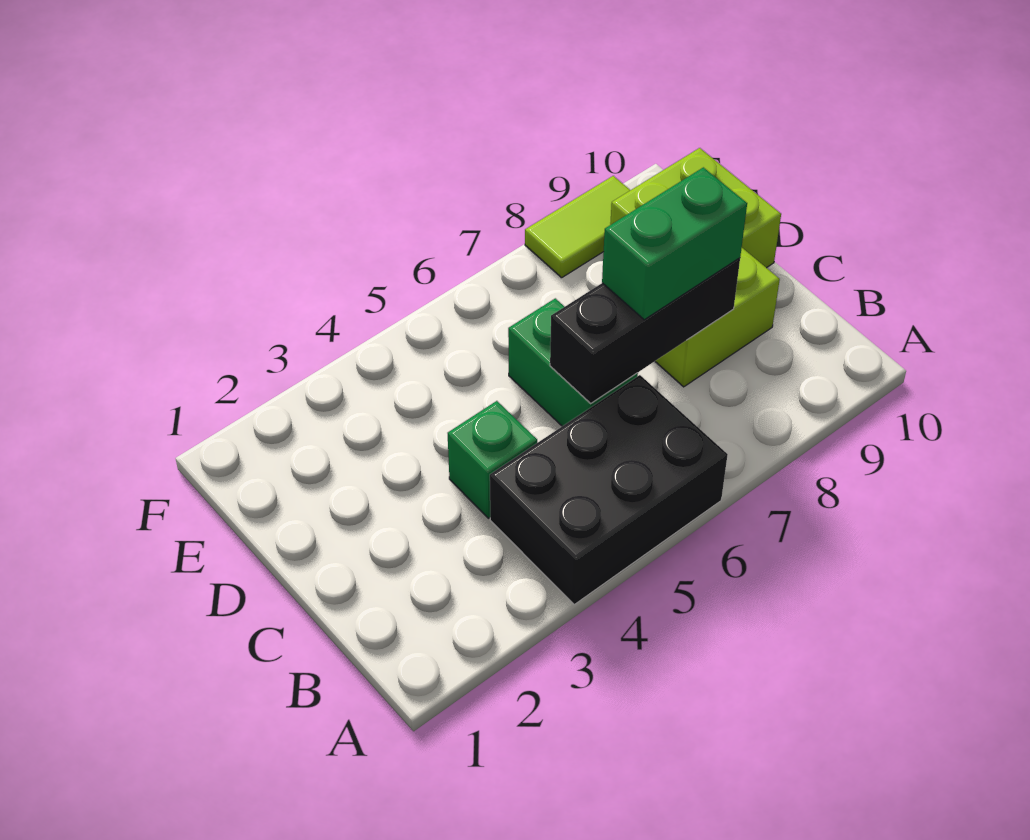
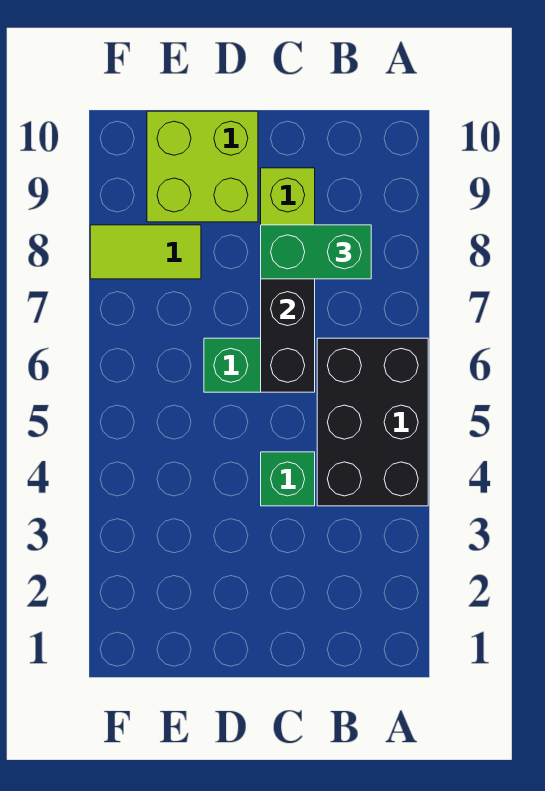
green brick C7:C8 level 3 -> green brick B8:C8 level 3
lime tile F8:F9 level 1 -> lime tile E8:F8 level 1

